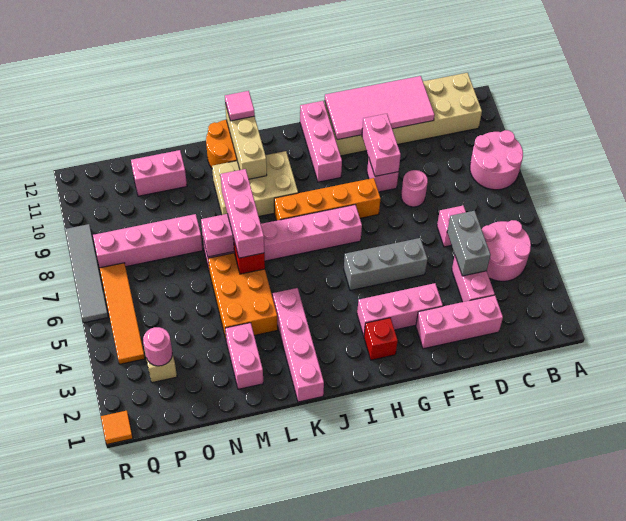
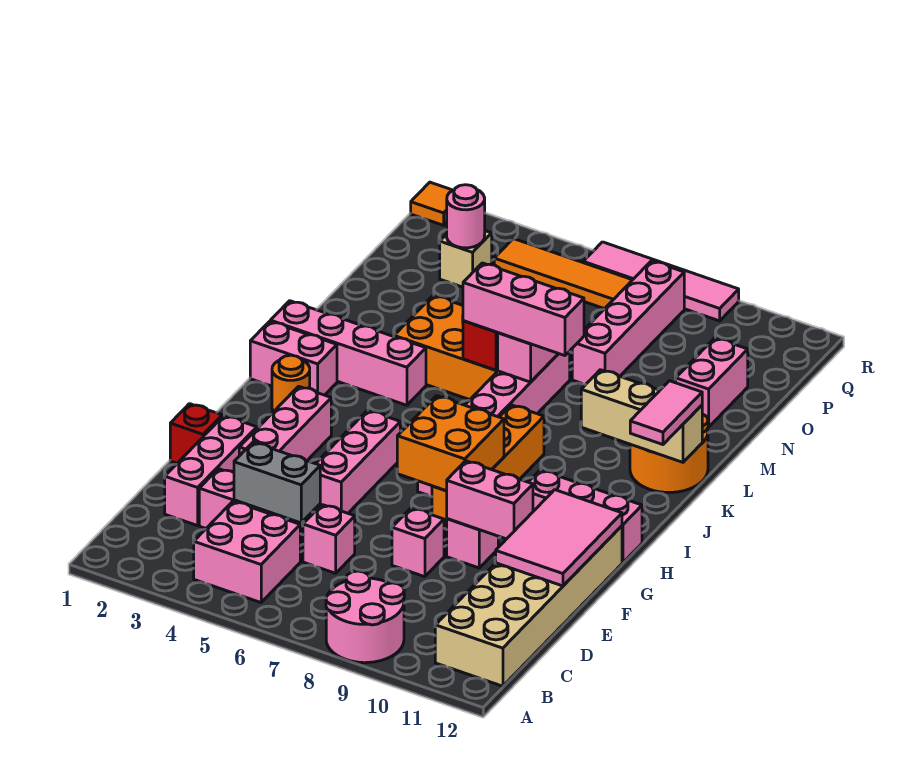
pink round brick B4:C5 level 1 -> pink brick B4:C5 level 1
pink tile D11:G12 level 2 -> pink tile E11:G12 level 2
pink round brick E8 level 1 -> pink brick E8 level 1
grey brick F5:H5 level 1 -> pink brick F5:H5 level 1
none -> orange brick G7:H8 level 2
red brick H2 level 1 -> red brick F1 level 1
none -> orange round brick I2 level 1
tan brick J9:L10 level 1 -> none
pink tile K12 level 3 -> pink tile J12:K12 level 3
pink brick M2:M3 level 1 -> pink brick J1:J2 level 1
grey tile R6:R9 level 1 -> pink tile R6:R9 level 1

